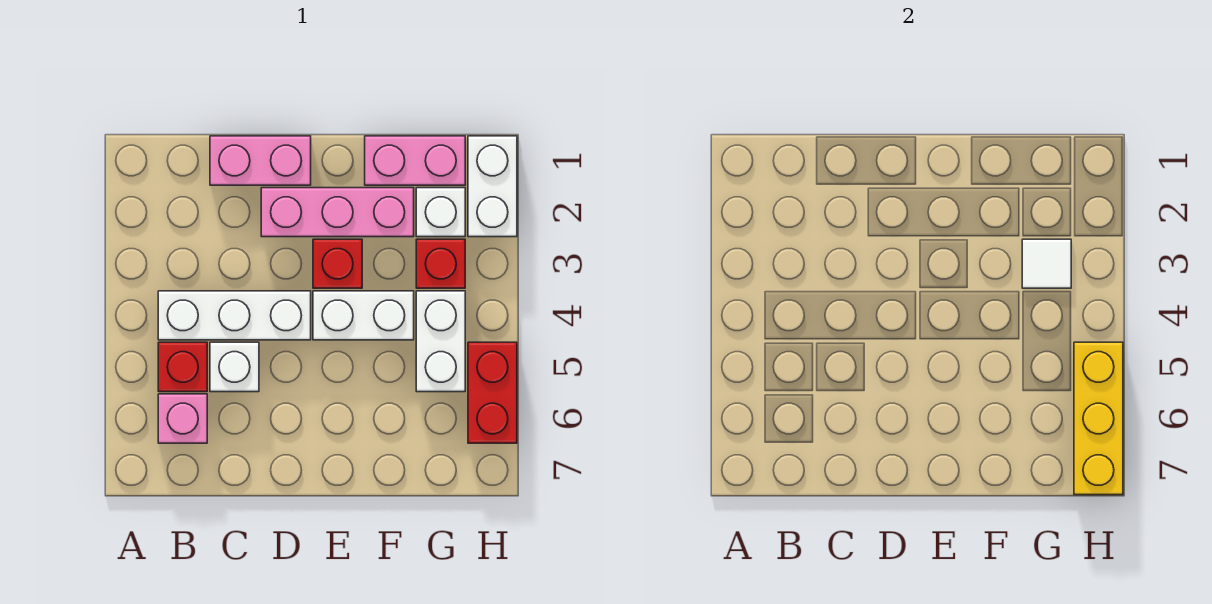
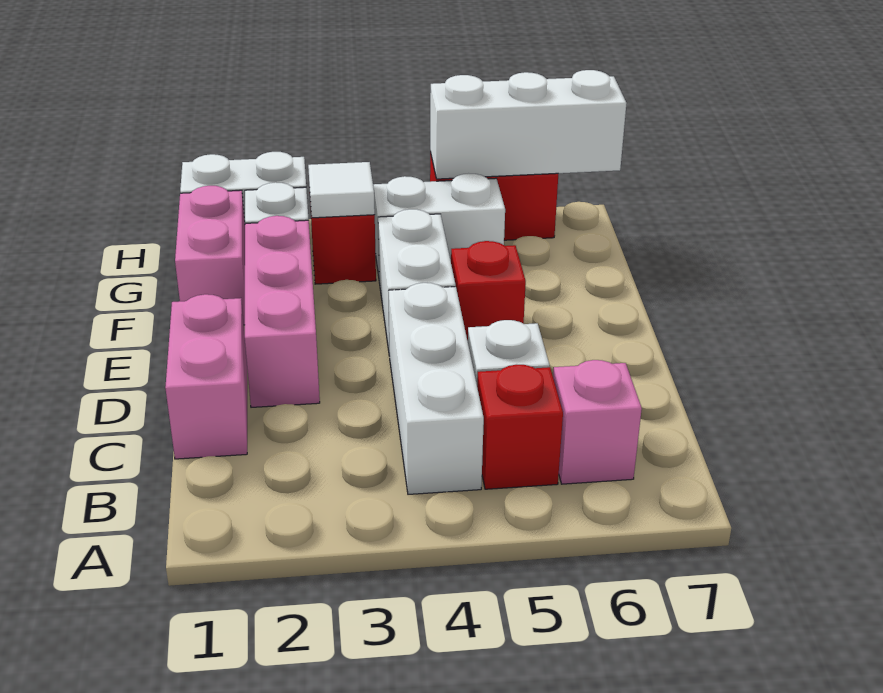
red brick E3 level 1 -> red brick E5 level 1
yellow brick H5:H7 level 2 -> white brick H5:H7 level 2

